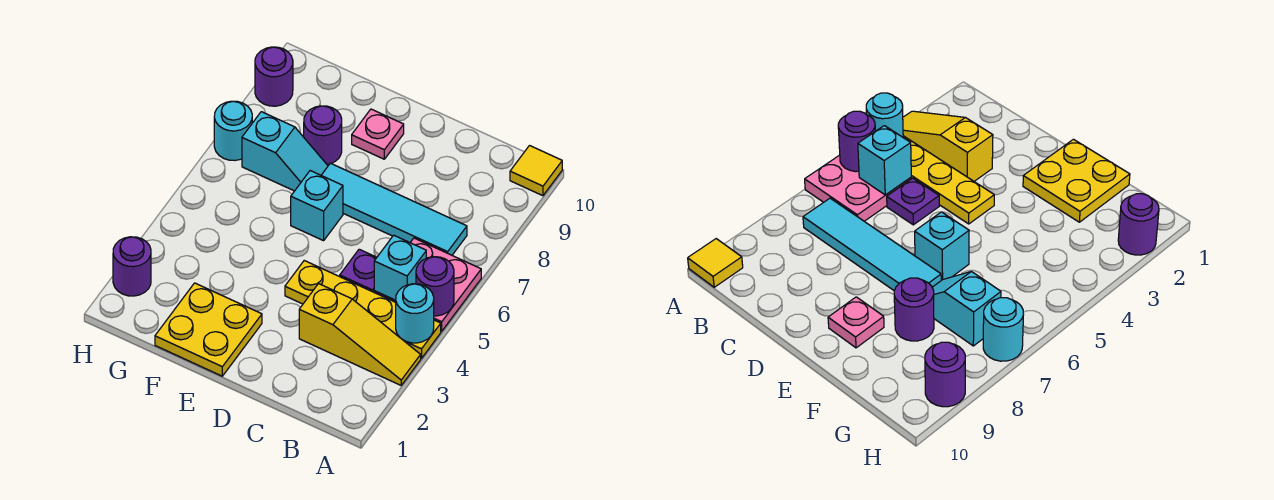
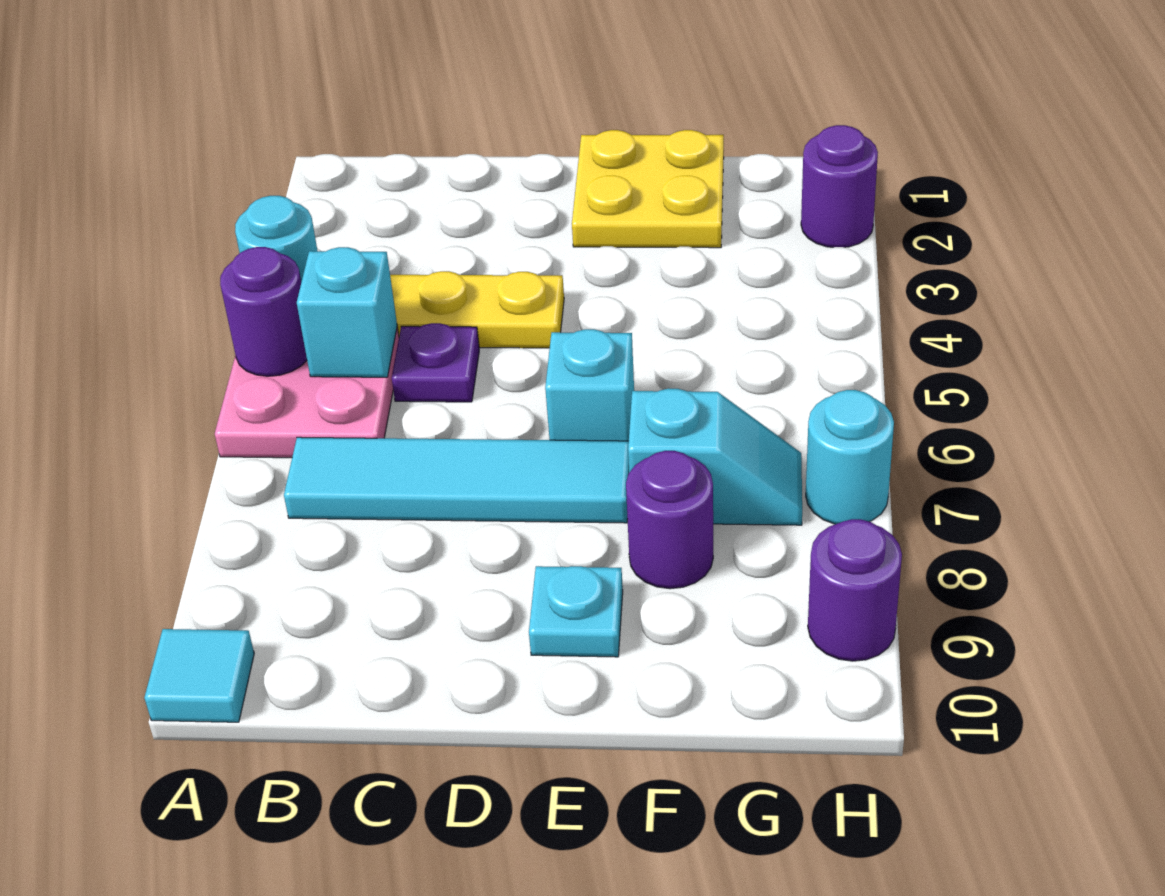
yellow slope A3:C3 level 1 top C -> none
yellow tile A10 level 1 -> cyan tile A10 level 1
pink plate E9 level 1 -> cyan plate E9 level 1
cyan slope F7:G7 level 1 top G -> cyan slope F7:G7 level 1 top F

